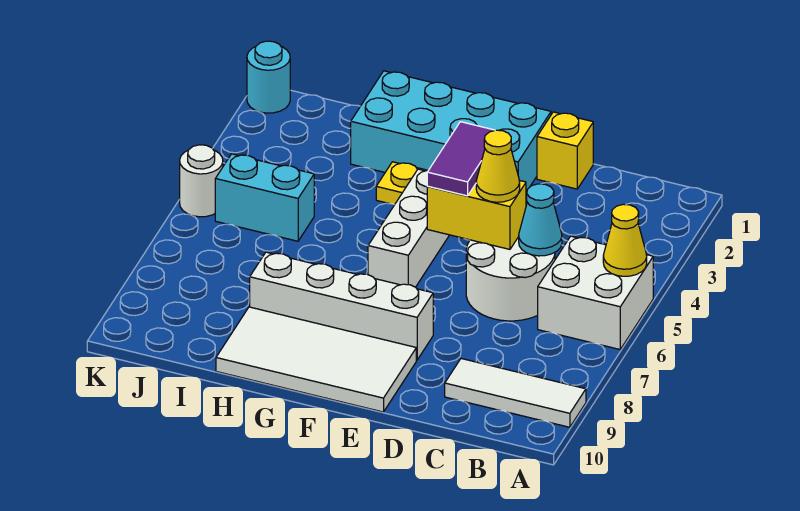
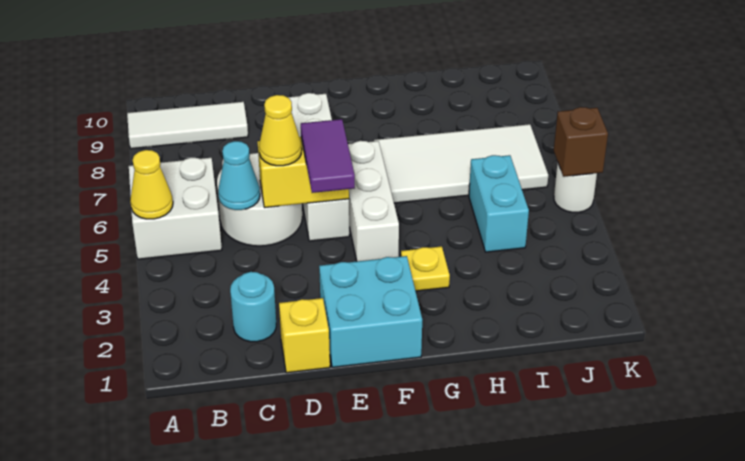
cyan brick E1:H2 level 1 -> cyan brick E1:F2 level 1
white brick E8:H8 level 1 -> white brick E5:E8 level 1
white tile E9:H10 level 1 -> white tile G6:J7 level 1
cyan brick I5:J5 level 1 -> cyan brick I4:I5 level 1
cyan round brick K1 level 1 -> cyan round brick C2 level 1
none -> brown brick K5 level 2

